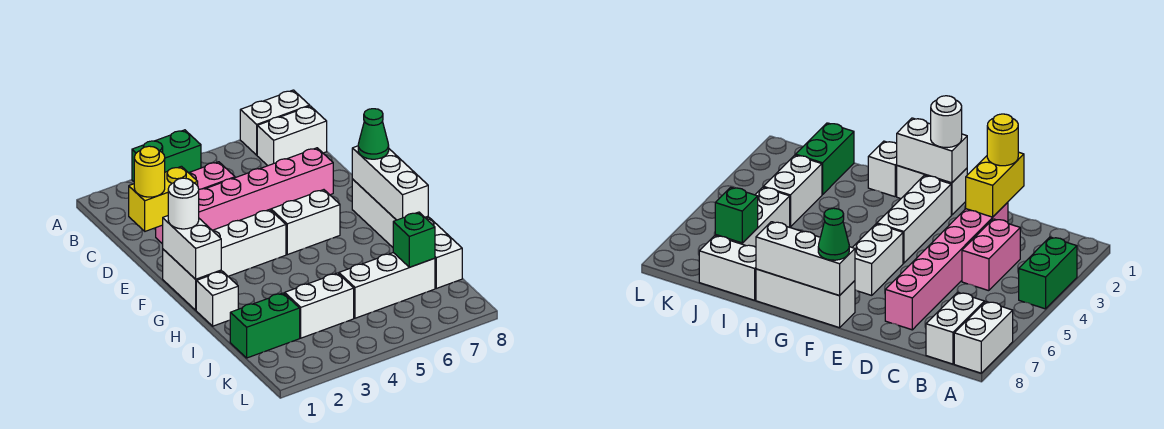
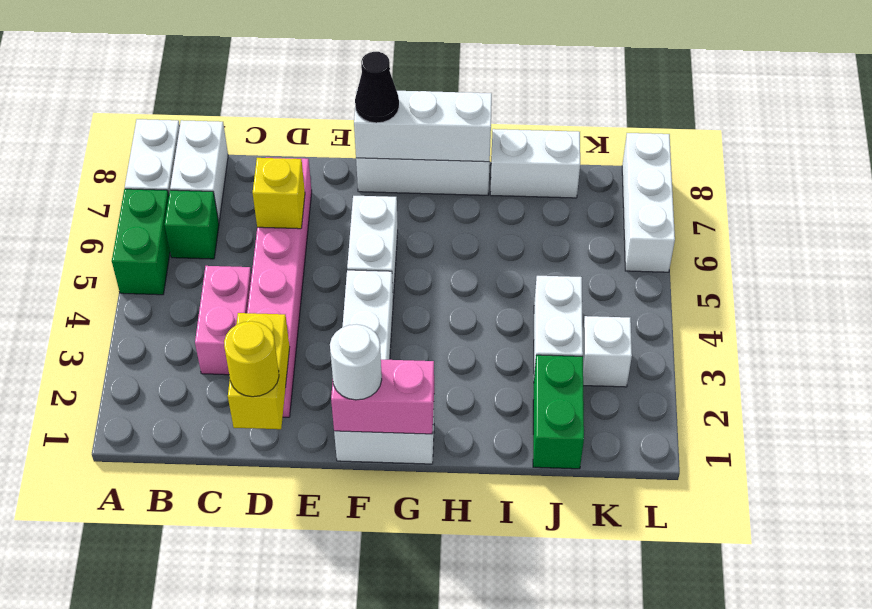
green brick A3:A4 level 1 -> green brick A5:A6 level 1
none -> yellow brick D6 level 2
white brick F1:G1 level 2 -> pink brick F1:G1 level 2
green cone F8 level 3 -> black cone F8 level 3
white brick H1 level 1 -> white brick K3 level 1
white brick J5:J7 level 1 -> white brick L6:L8 level 1
green brick J7 level 2 -> green brick B6 level 1

